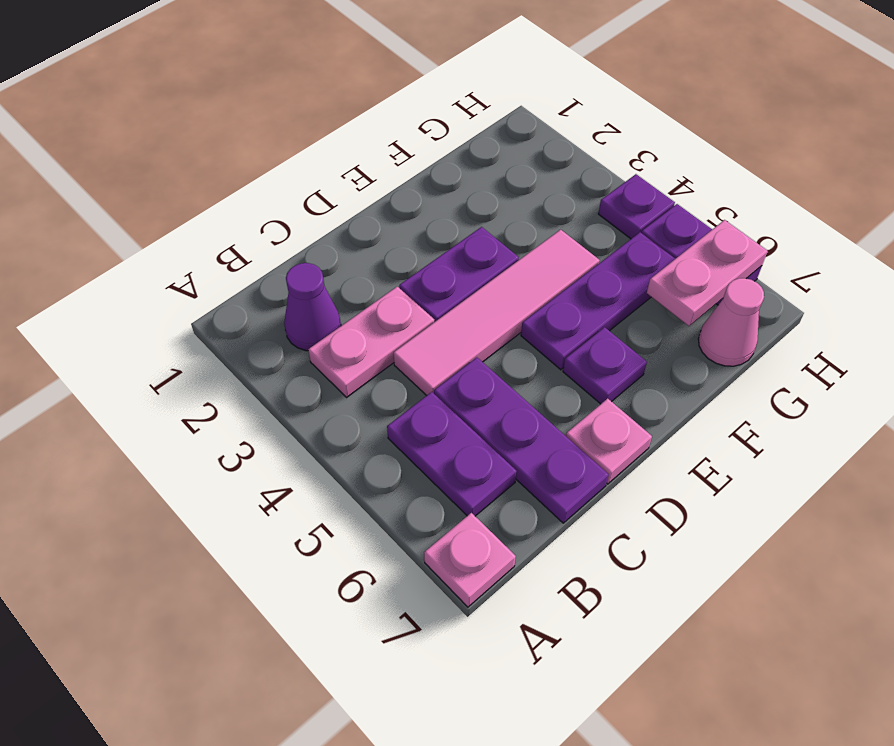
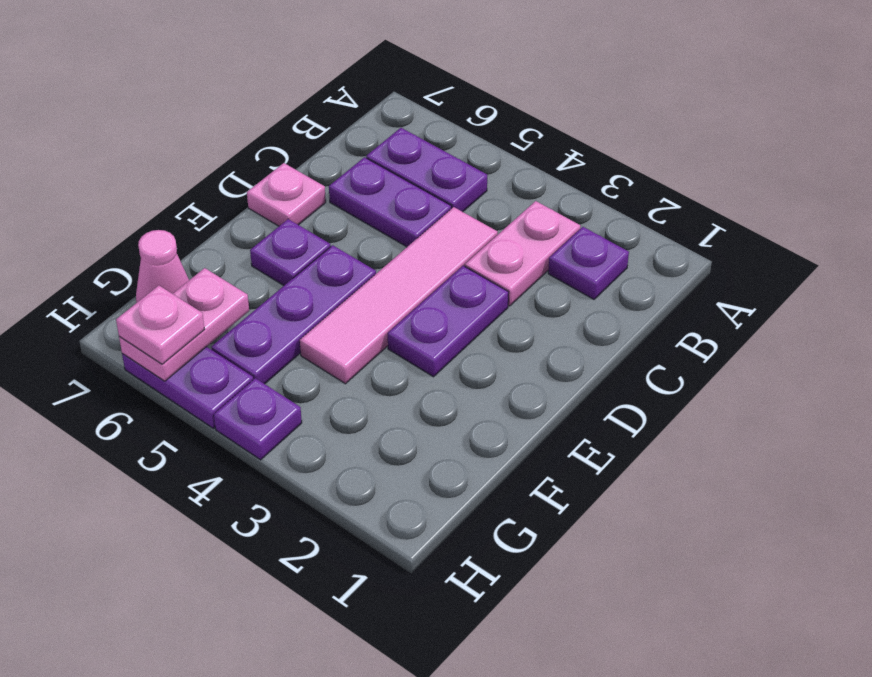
pink plate A7 level 1 -> pink plate H6 level 3
purple cone B2 level 1 -> purple plate B2 level 1
purple plate C5:C7 level 1 -> purple plate C5:C6 level 1

